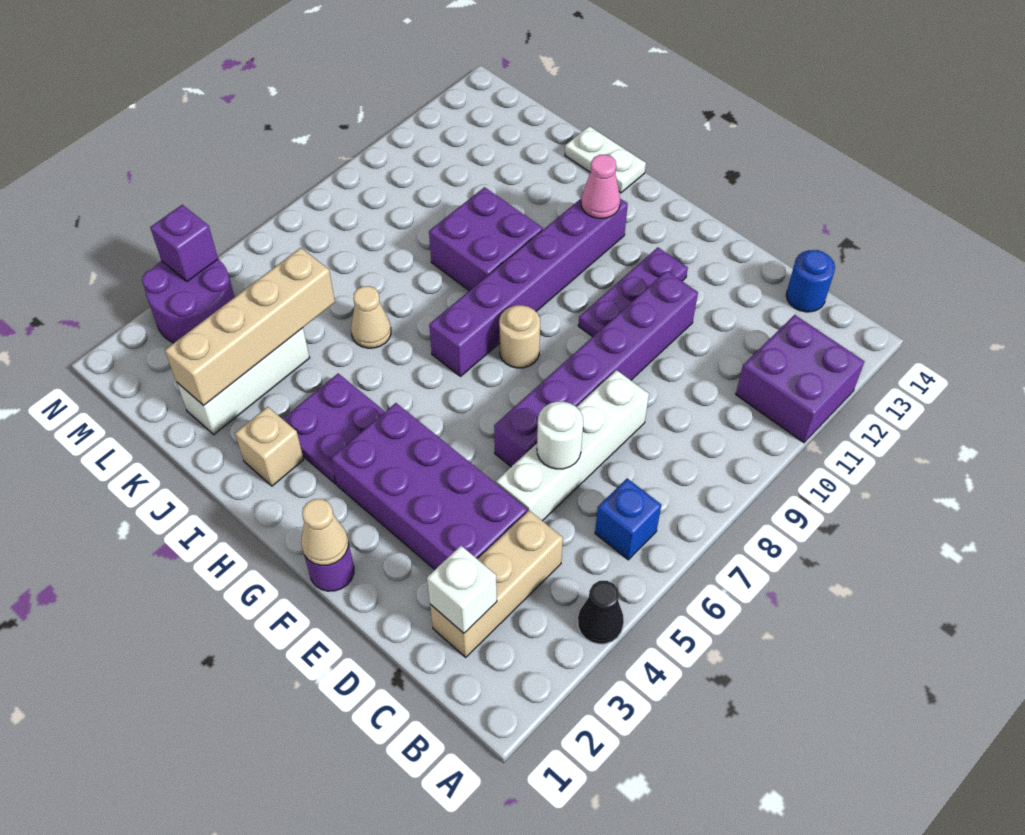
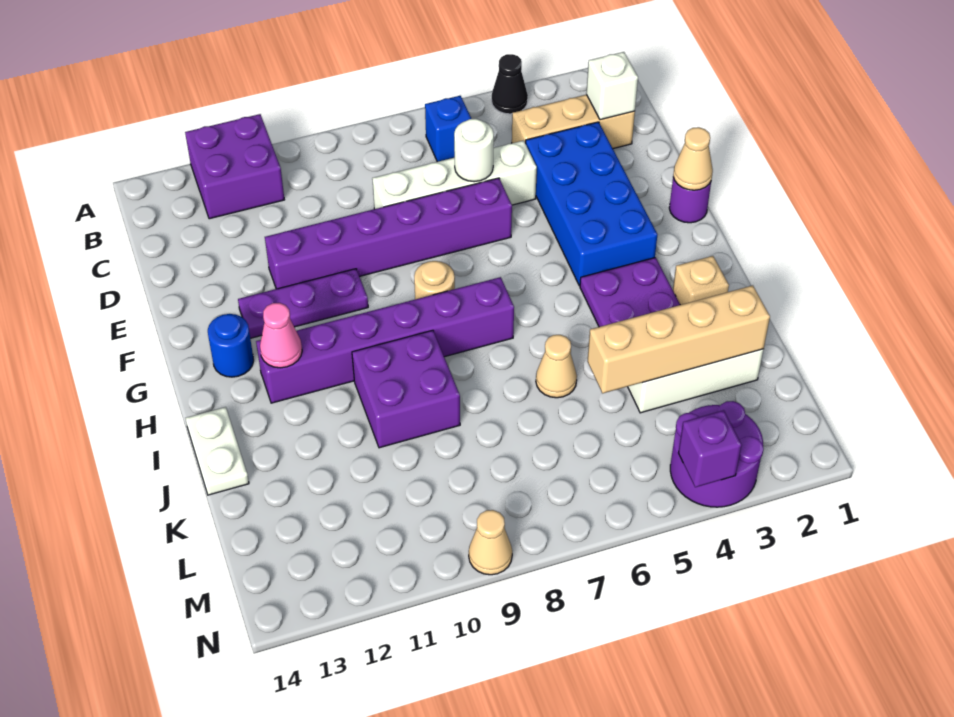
blue round brick C14 level 1 -> blue round brick G13 level 1
purple brick D3:G4 level 1 -> blue brick D3:G4 level 1
none -> tan cone N9 level 1

